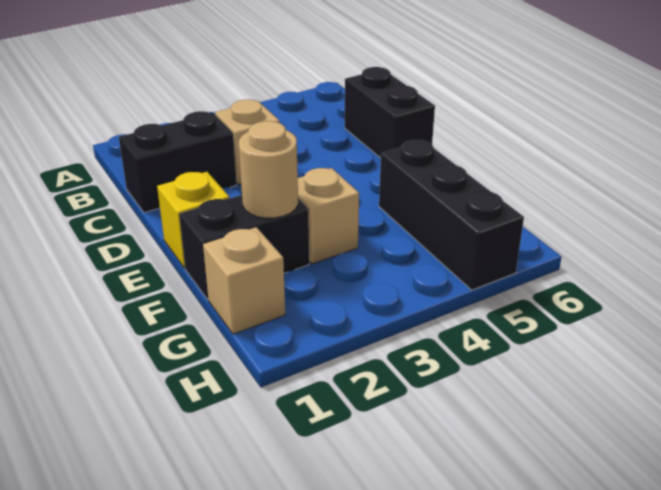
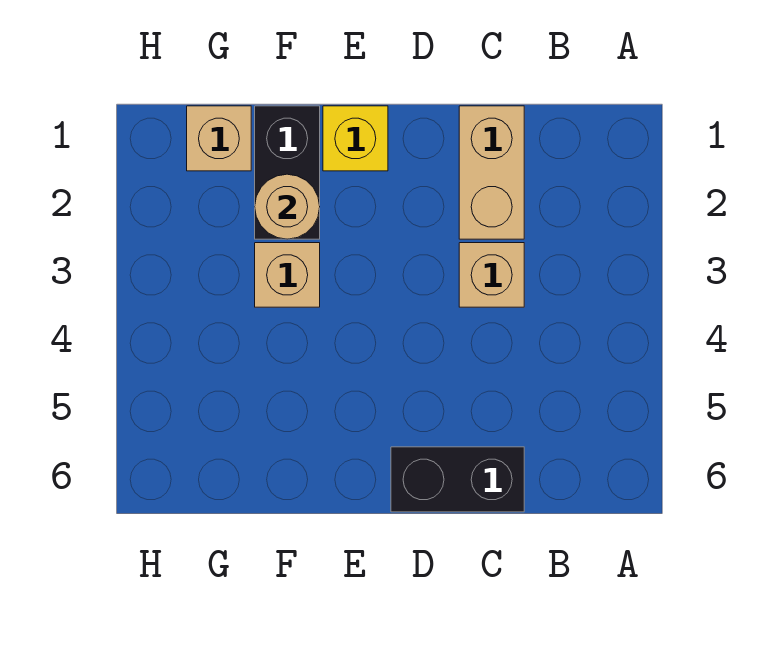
black brick C1:C2 level 1 -> tan brick C1:C2 level 1
black brick F5:H5 level 1 -> none

